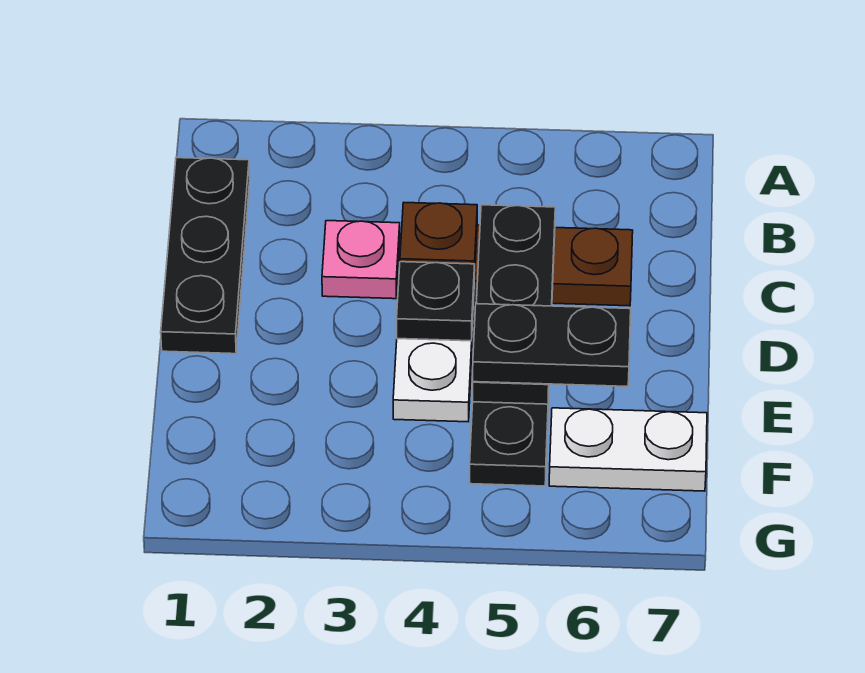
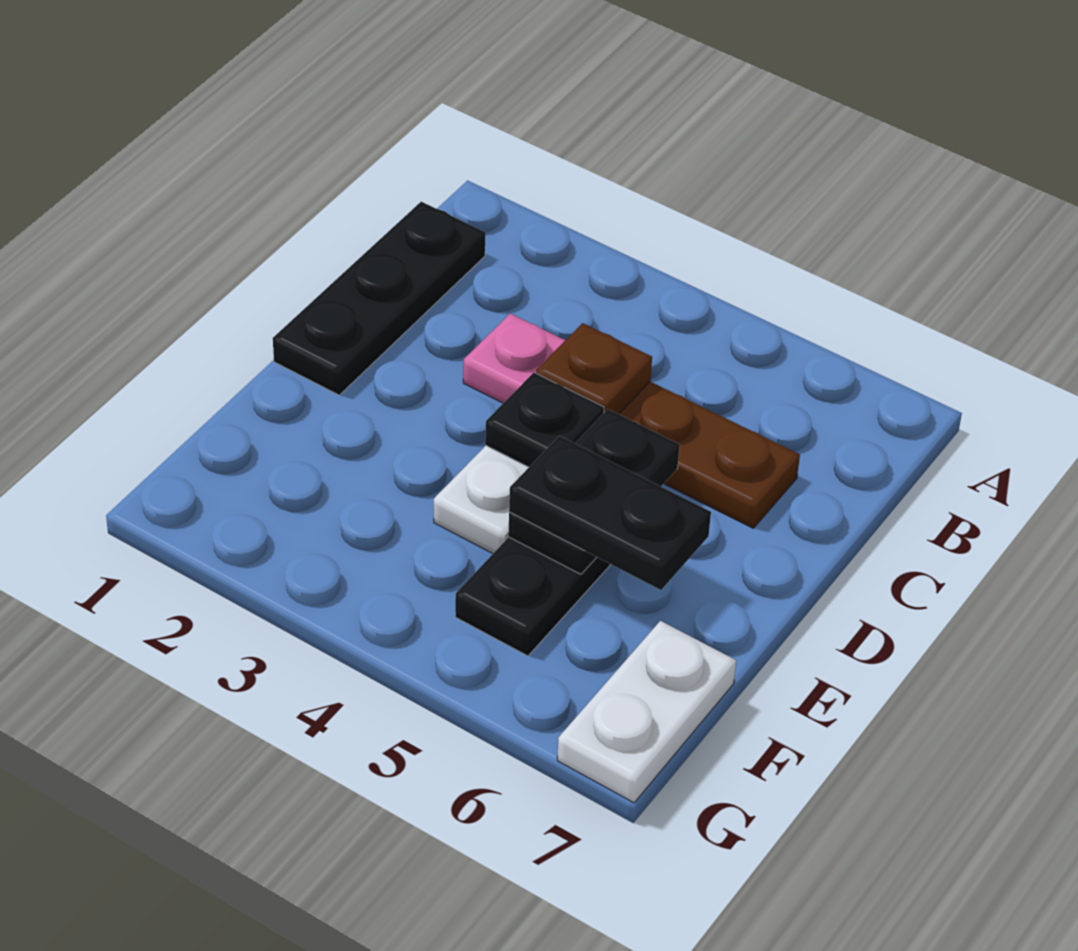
black plate C5:E5 level 2 -> black plate D5:E5 level 2
white plate F6:F7 level 1 -> white plate F7:G7 level 1

